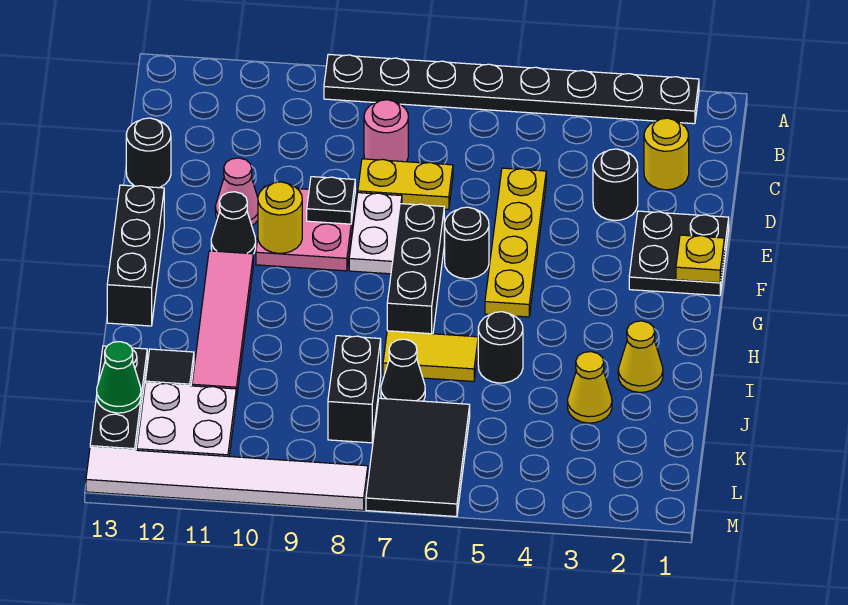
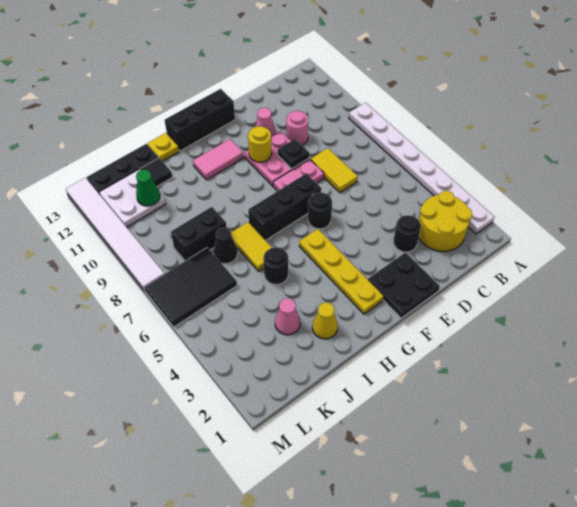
black plate A2:A9 level 1 -> white plate A2:A9 level 1
yellow round brick C2 level 1 -> yellow round brick B2:C3 level 1
pink round brick C8 level 1 -> pink round brick D10 level 1
yellow plate D5:G5 level 1 -> yellow plate G2:G5 level 1
yellow plate D7:D8 level 1 -> yellow tile D7:D8 level 1
black round brick D13 level 1 -> none
white plate E8:F8 level 1 -> pink plate E8:F8 level 1
yellow plate F1 level 2 -> yellow plate I13 level 1
black cone F11 level 1 -> none
pink tile G11:J11 level 1 -> pink tile G11:H11 level 1
yellow cone J3 level 1 -> pink cone J3 level 1
green cone K13 level 2 -> green cone K11 level 2

